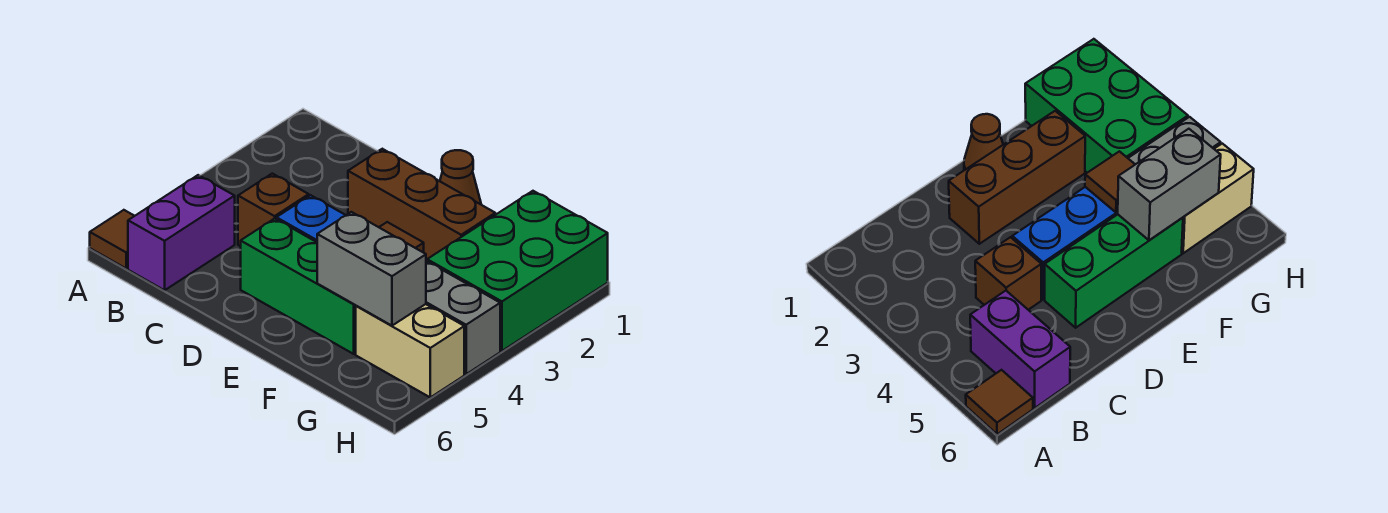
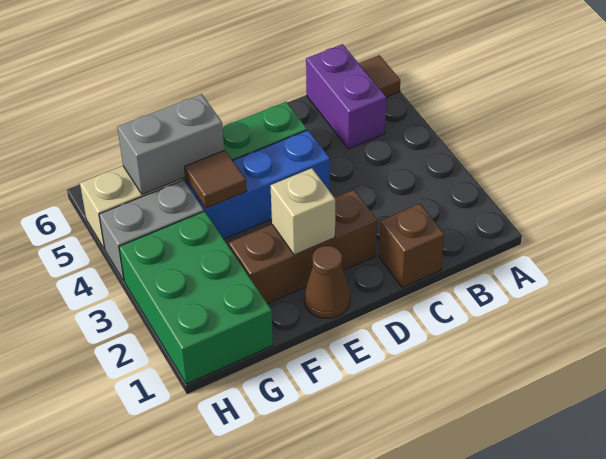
brown brick C4 level 1 -> brown brick C1 level 1
none -> tan brick E2 level 2

